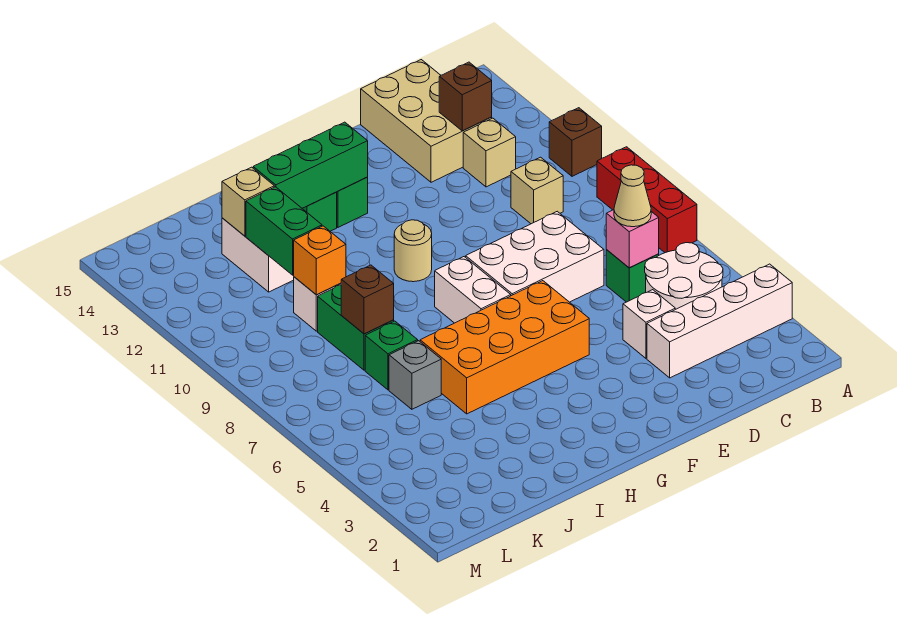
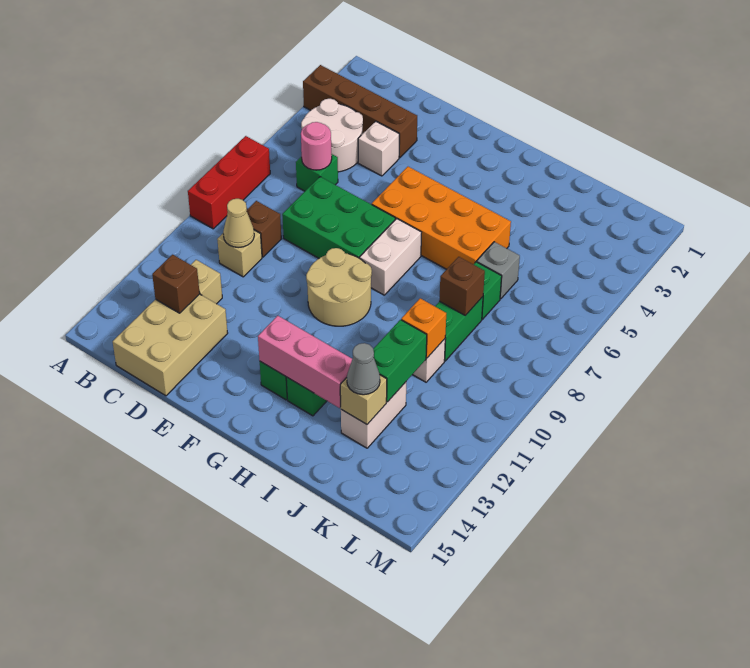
white brick A3:D3 level 1 -> brown brick A3:D3 level 1
brown brick A11 level 1 -> brown brick C9 level 1
pink brick C6 level 2 -> pink round brick C6 level 2
tan cone C6 level 3 -> tan cone C10 level 2
white brick D7:F8 level 1 -> green brick D7:F8 level 1
tan round brick G10 level 1 -> tan round brick F9:G10 level 1
green brick G13:I13 level 2 -> pink brick G13:I13 level 2
none -> grey cone J13 level 3

